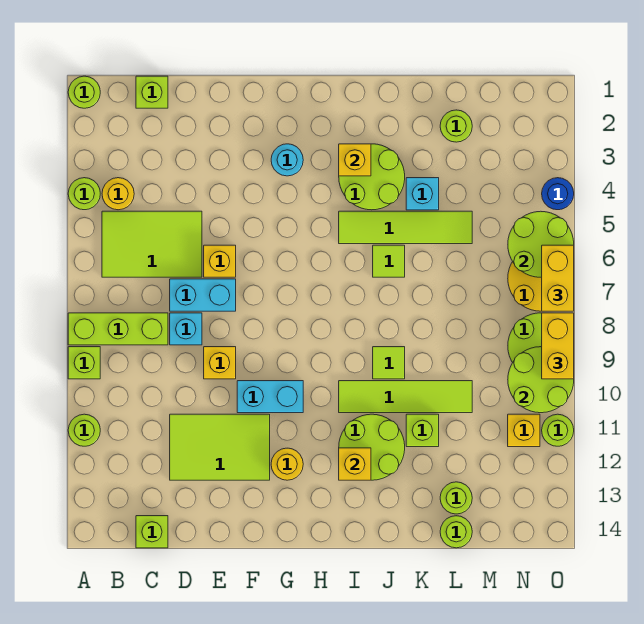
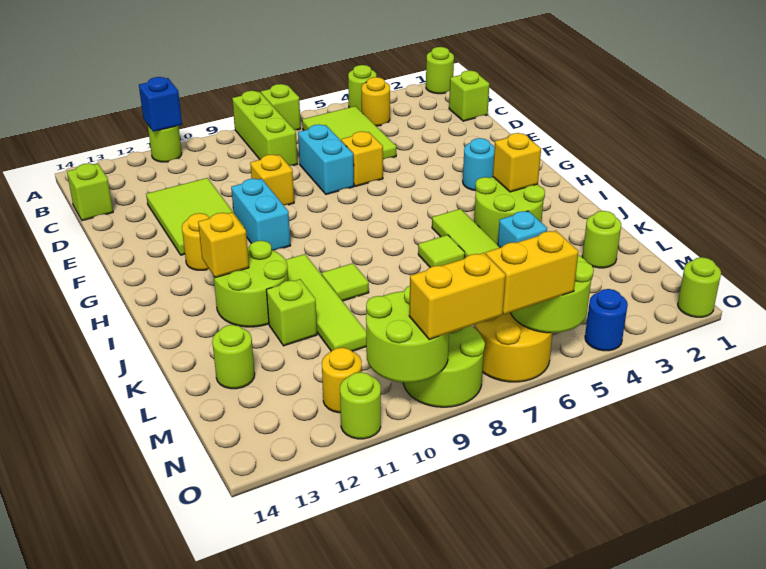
lime brick A9 level 1 -> lime brick A7 level 1
none -> blue brick A11 level 2
cyan brick D8 level 1 -> none
lime round brick L14 level 1 -> lime round brick O1 level 1
yellow brick N11 level 1 -> yellow round brick N11 level 1

